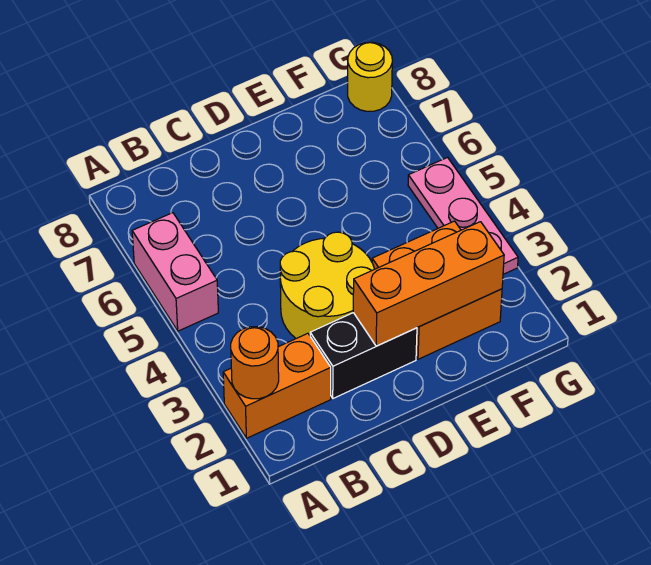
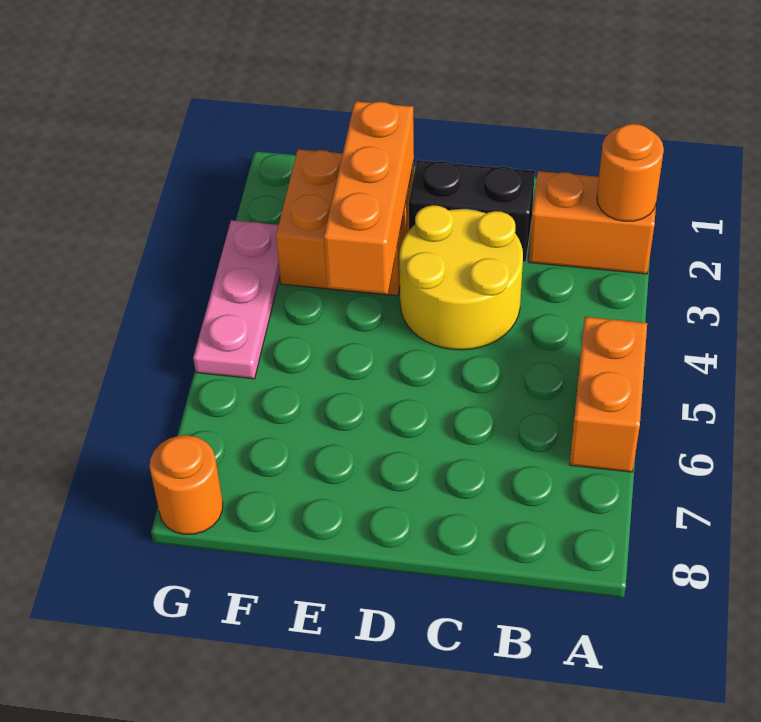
pink brick A5:A6 level 1 -> orange brick A5:A6 level 1
orange brick D2:F2 level 2 -> orange brick E2:E4 level 2
yellow round brick G8 level 1 -> orange round brick G8 level 1

